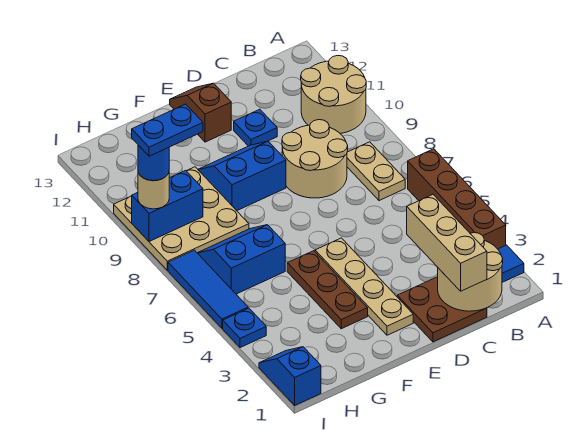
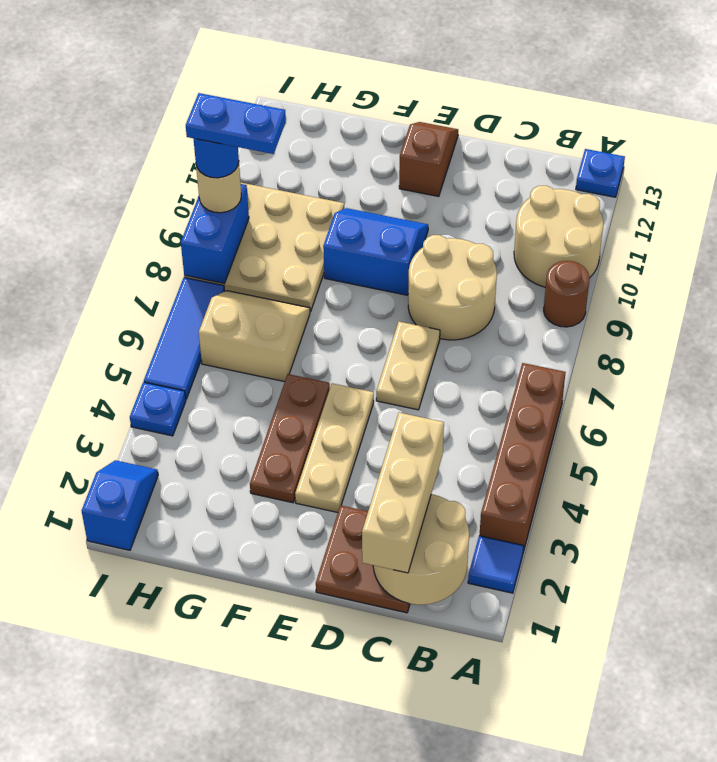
none -> brown round brick A9 level 1
tan plate B7:B8 level 1 -> tan plate D6:D7 level 1
blue plate D11 level 1 -> blue plate A13 level 1
tan plate E2:E5 level 1 -> tan plate E3:E5 level 1
blue slope G6:H7 level 1 top 6 -> tan slope G6:H7 level 1 top 6
blue brick H9:I9 level 2 -> blue brick I8:I9 level 2

